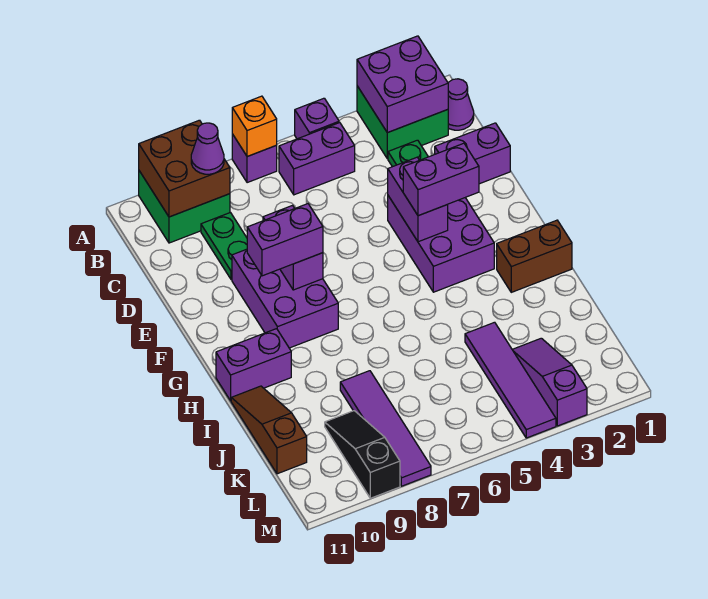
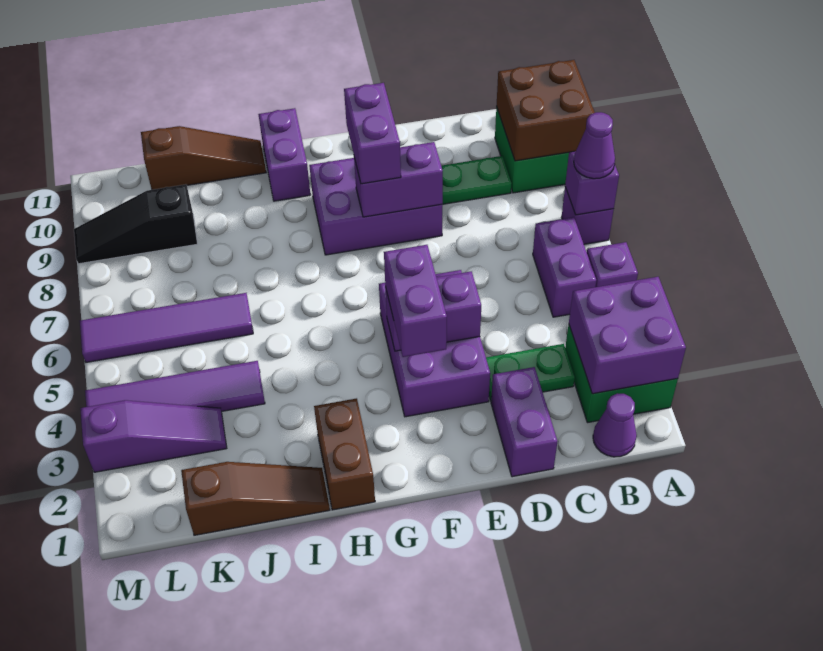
orange brick A7 level 2 -> purple brick A7 level 2
purple cone B9 level 3 -> purple cone A7 level 3
purple brick E3:G4 level 1 -> purple brick E3:F5 level 1
none -> brown slope I1:K1 level 1 top K
purple tile J8:M8 level 1 -> purple tile J6:M6 level 1
black slope K9:M9 level 1 top M -> black slope K9:M9 level 1 top K

